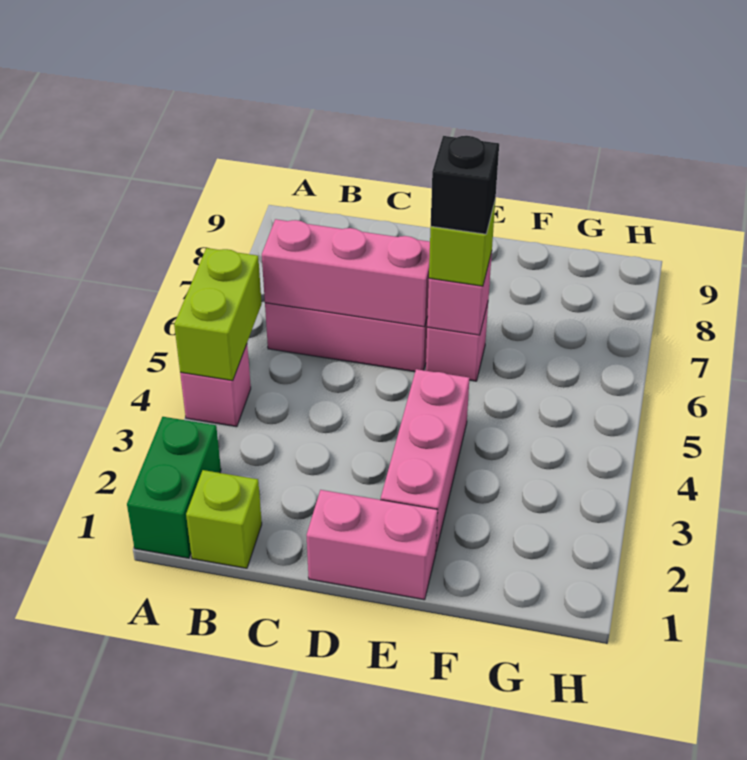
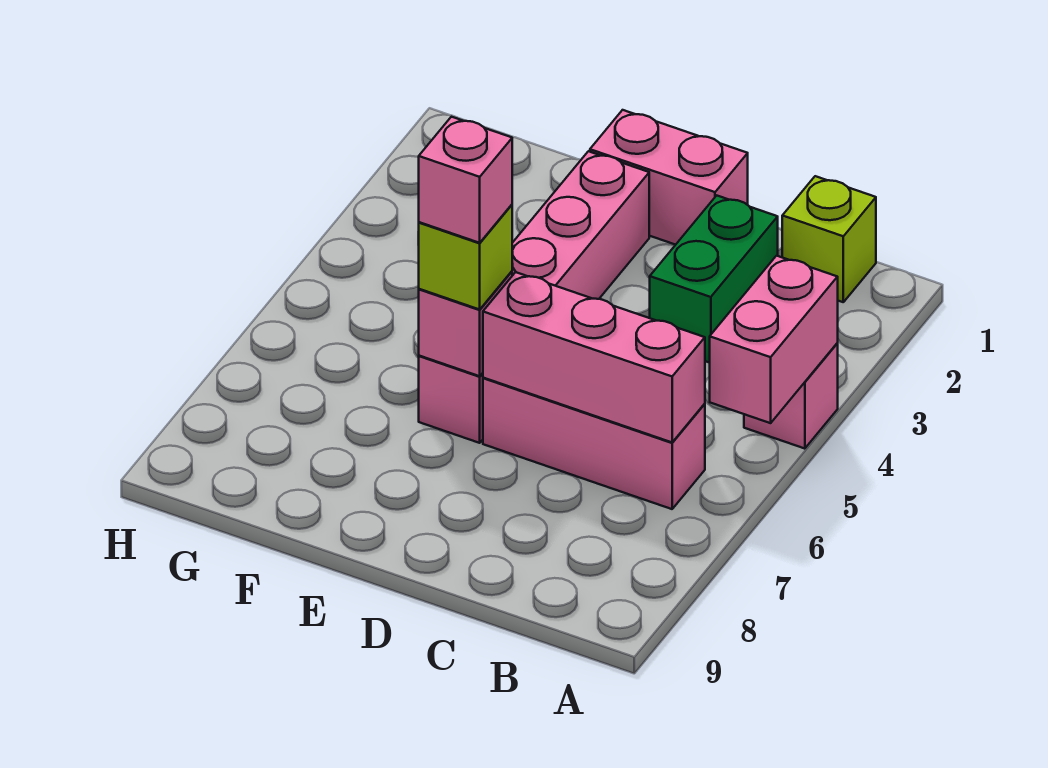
green brick A1:A2 level 1 -> green brick C2:C3 level 1
lime brick A4:A5 level 2 -> pink brick A4:A5 level 2
black brick E6 level 4 -> pink brick E6 level 4

